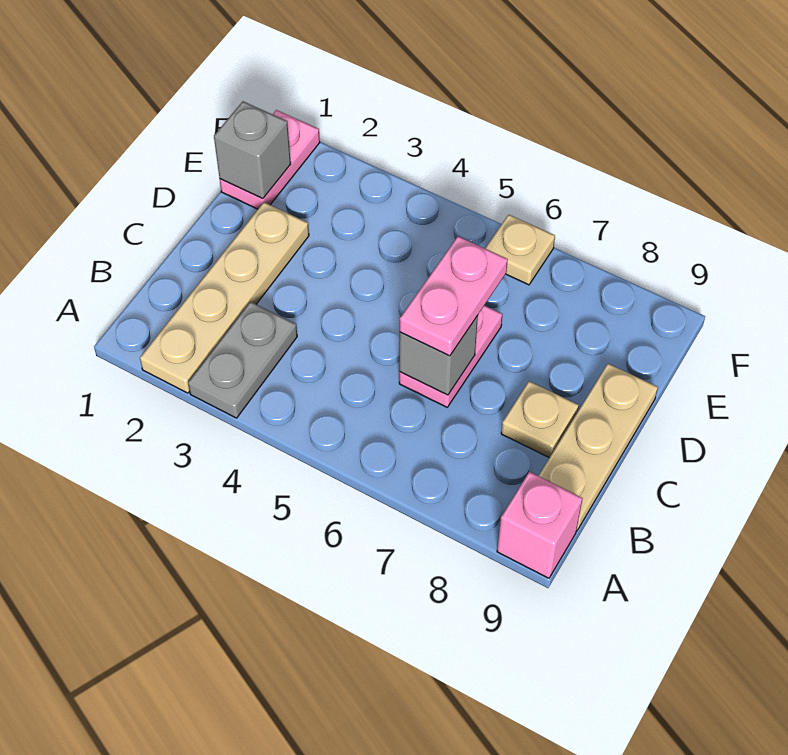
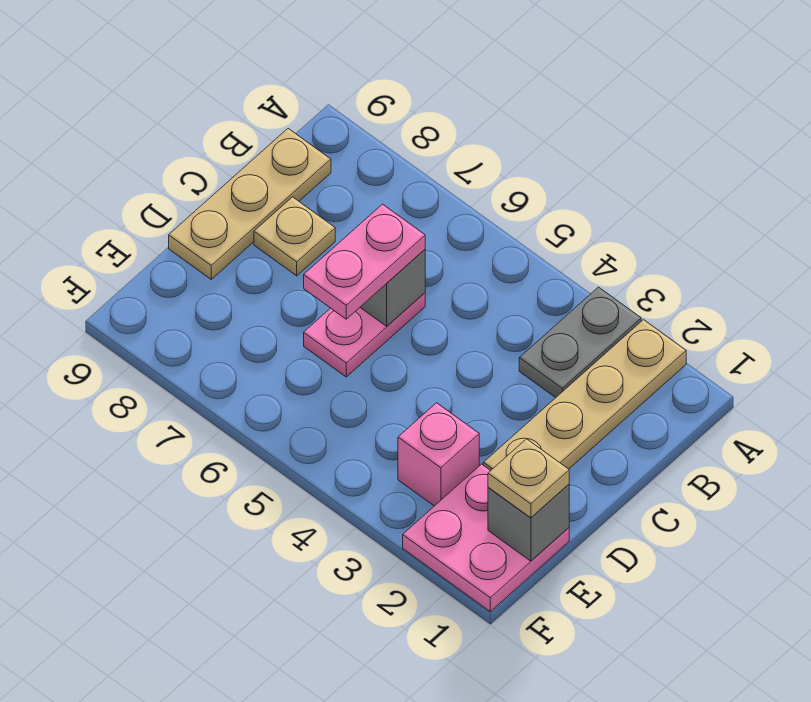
pink brick A9 level 1 -> pink brick E3 level 1
pink plate E1:F1 level 1 -> pink plate E1:F2 level 1
tan plate F6 level 1 -> tan plate E1 level 3

